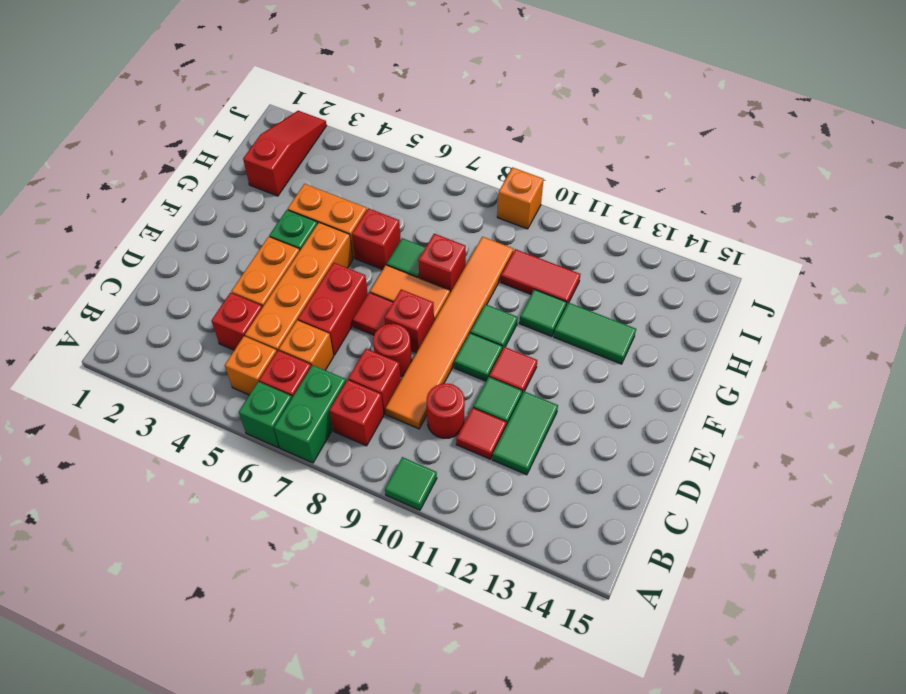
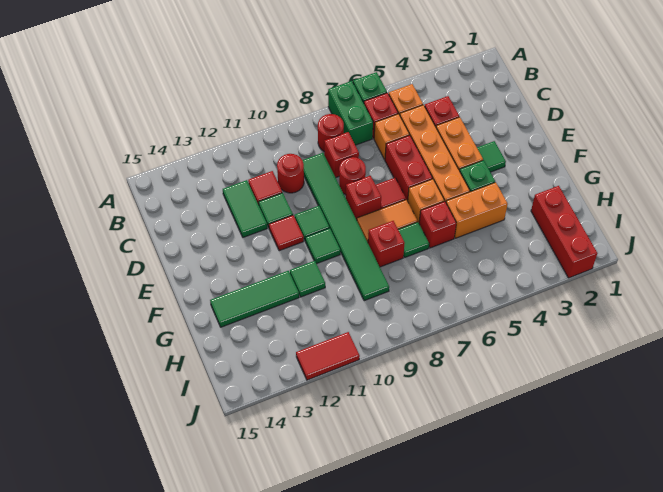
green tile A10 level 1 -> green tile E3 level 1
red brick B8 level 1 -> red round brick B8 level 1
orange tile C9:H9 level 1 -> green tile C9:H9 level 1
green tile G12:G13 level 1 -> green tile G12:G14 level 1
red slope H2:J2 level 1 top H -> red brick H2:J2 level 1
red tile H10:H11 level 1 -> red tile J11:J12 level 1
orange brick J9 level 1 -> orange brick F6 level 1

